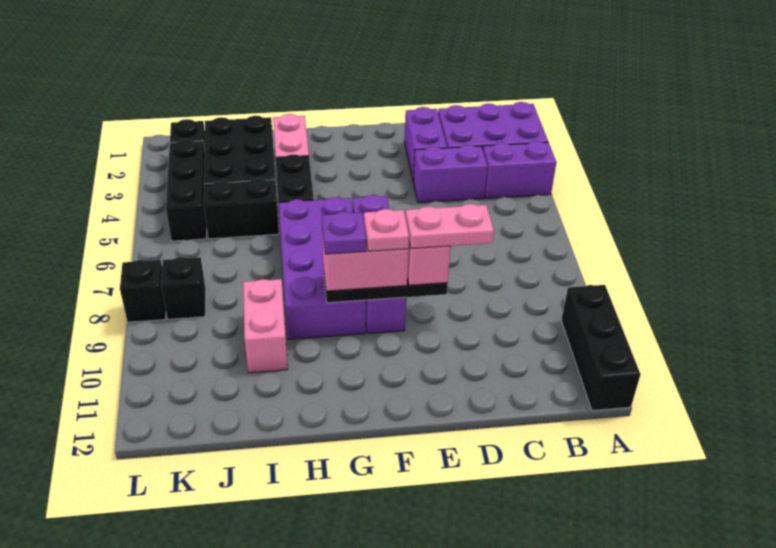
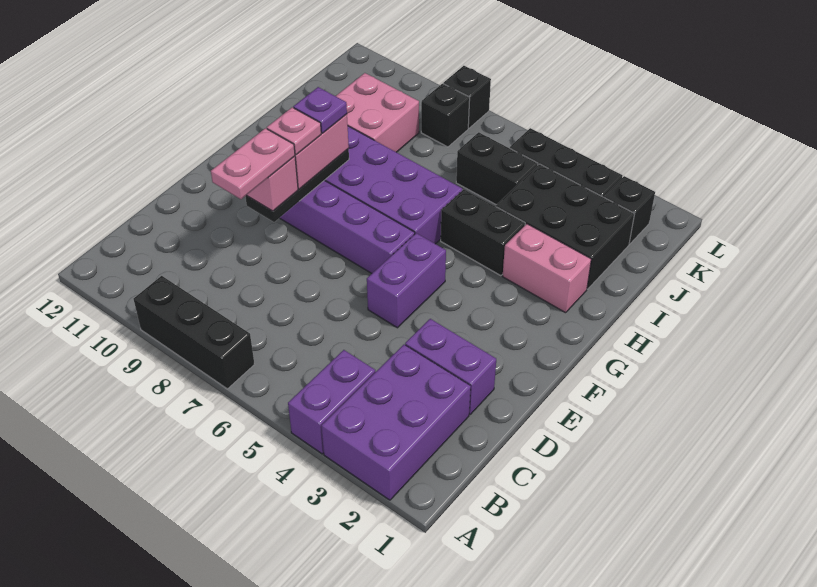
black brick A10:A12 level 1 -> black brick A7:A9 level 1
purple brick C4:D4 level 1 -> purple brick E5:F5 level 1
black brick I5:J5 level 1 -> black brick J5:J6 level 1
pink brick I9:I10 level 1 -> pink brick I9:J10 level 1

